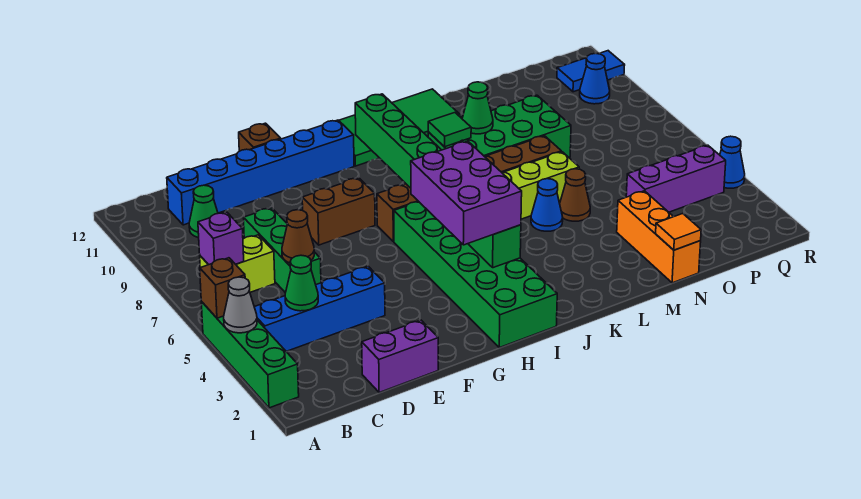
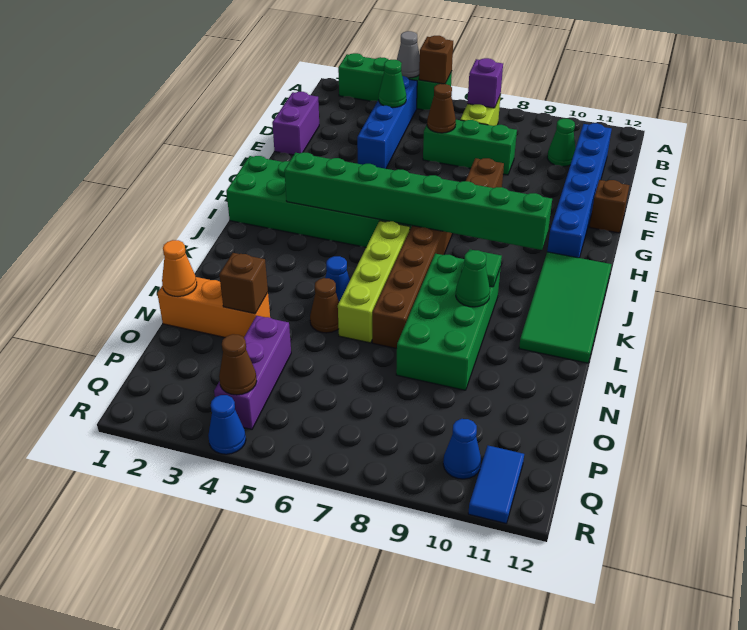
purple brick H3:I5 level 3 -> none
orange tile N1 level 2 -> orange cone N1 level 2
none -> brown brick N3 level 2
none -> brown cone Q4 level 2

